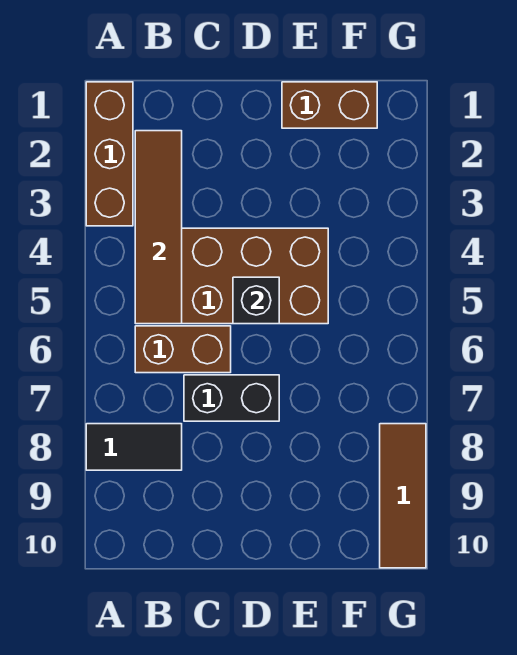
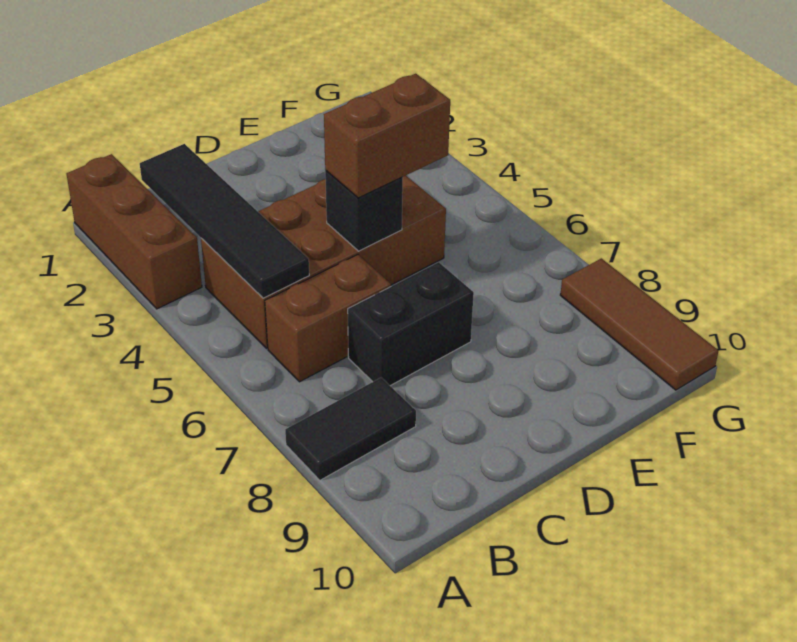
brown tile B2:B5 level 2 -> black tile B2:B5 level 2
brown brick E1:F1 level 1 -> brown brick D5:E5 level 3

